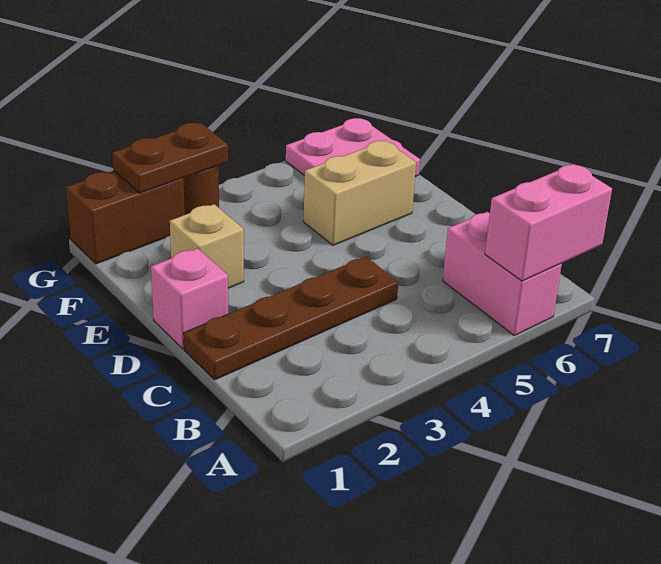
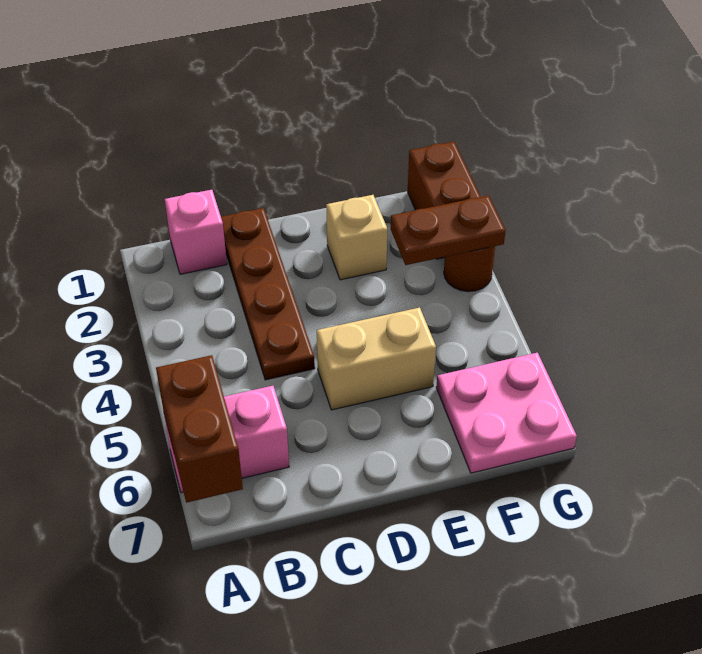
pink brick A6:A7 level 2 -> brown brick A6:A7 level 2
pink brick D1 level 1 -> pink brick B1 level 1
tan brick E5:E6 level 1 -> tan brick D5:E5 level 1
brown plate G2:G3 level 2 -> brown plate F3:G3 level 2

